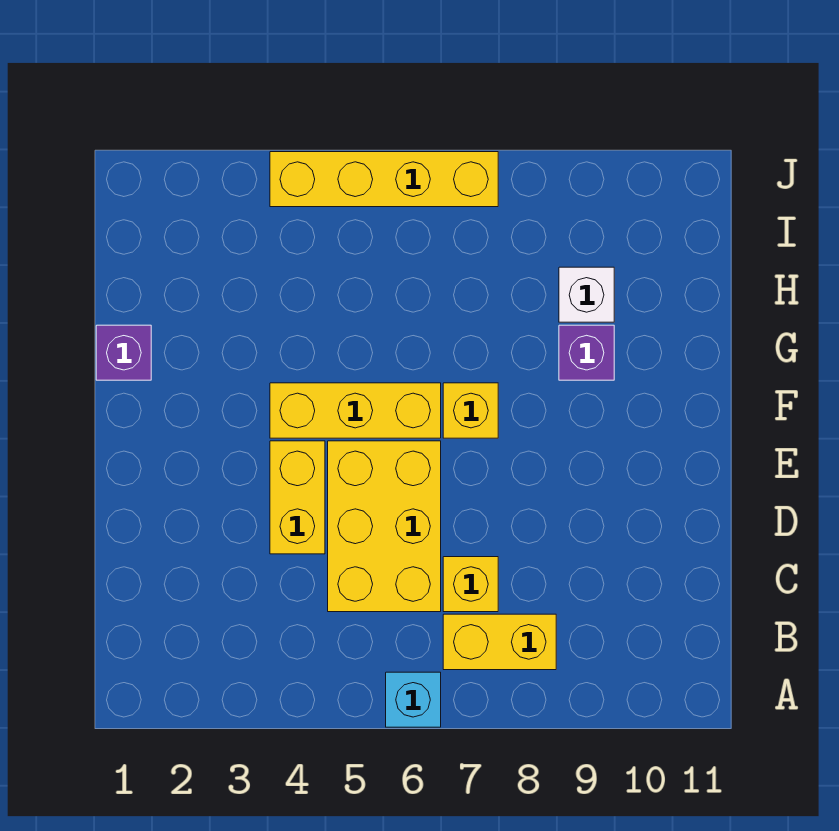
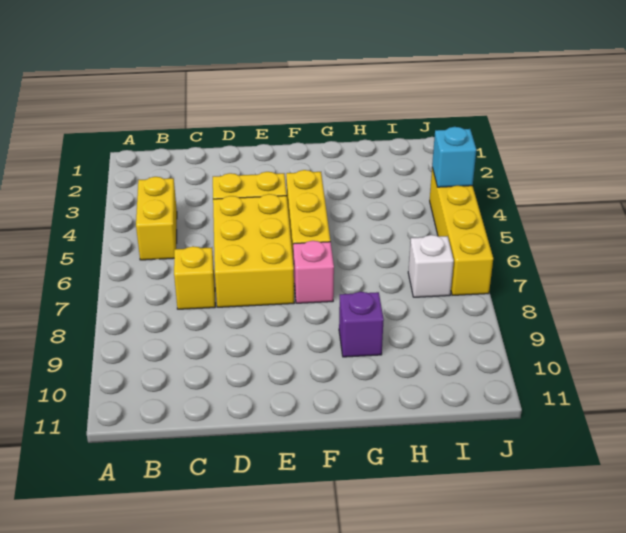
cyan brick A6 level 1 -> cyan brick J4 level 2
yellow brick B7:B8 level 1 -> yellow brick B4:B5 level 1
yellow brick C5:E6 level 1 -> yellow brick D5:E7 level 1
yellow brick F7 level 1 -> pink brick F7 level 1
purple brick G1 level 1 -> none
white brick H9 level 1 -> white brick I7 level 1

